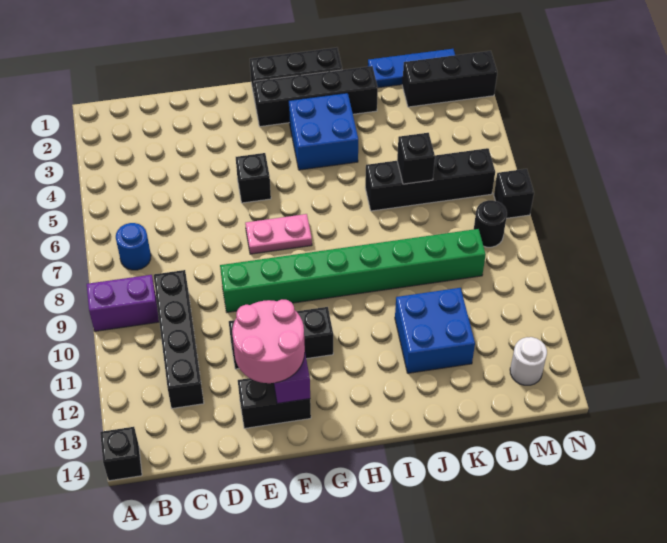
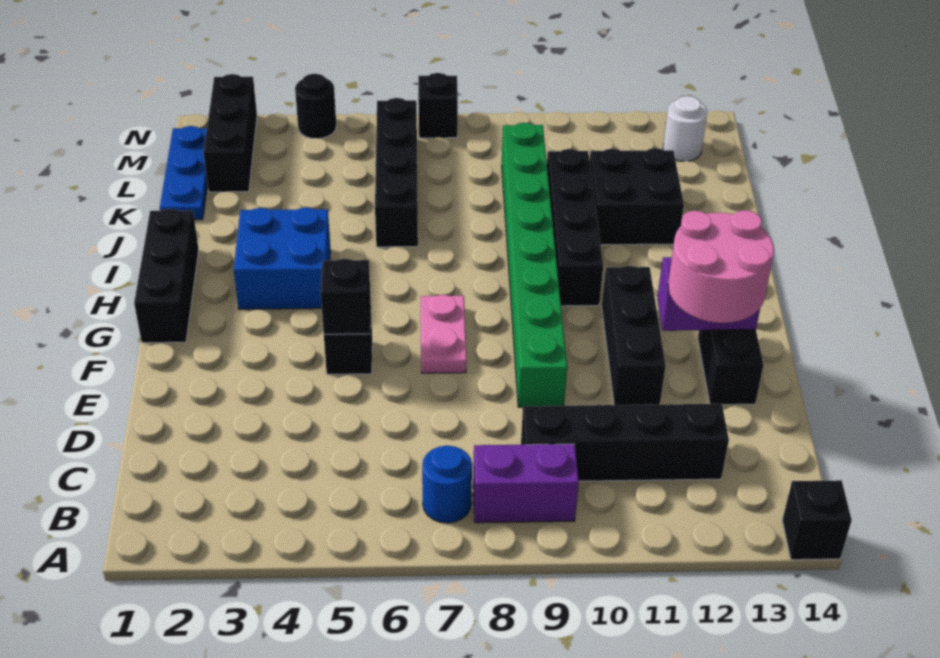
purple brick A9:B9 level 1 -> purple brick B8:B9 level 1
black brick G2:J2 level 1 -> black brick H10:K10 level 1
blue brick J11:K12 level 1 -> black brick J11:K12 level 1
black brick K6 level 2 -> black brick F5 level 2
black round brick M8 level 1 -> black round brick N4 level 1

